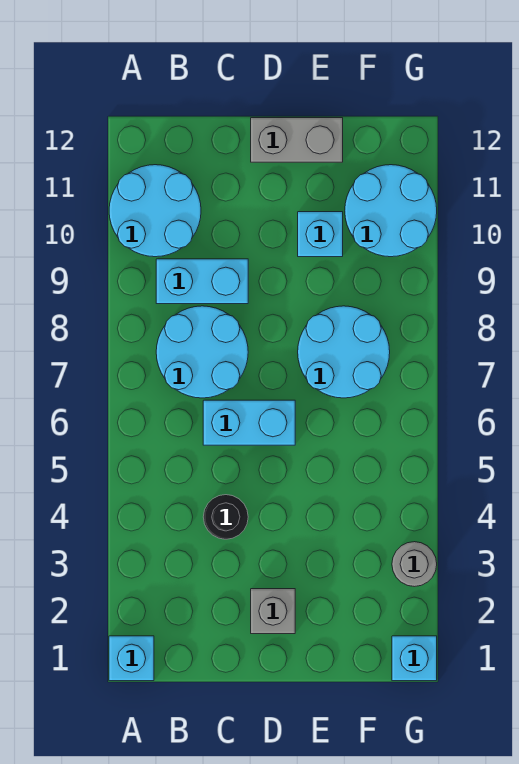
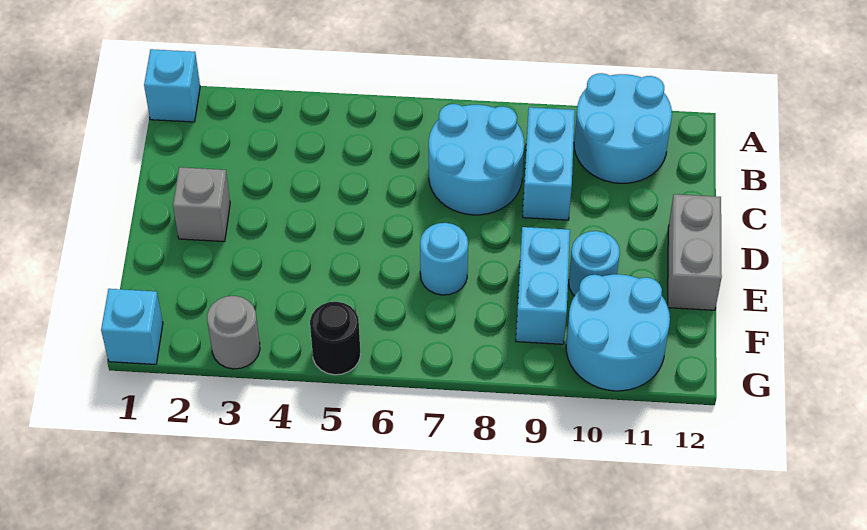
black round brick C4 level 1 -> black round brick G5 level 1
cyan brick C6:D6 level 1 -> cyan brick E9:F9 level 1
cyan round brick E7:F8 level 1 -> cyan round brick E7 level 1
cyan brick E10 level 1 -> cyan round brick E10 level 1

